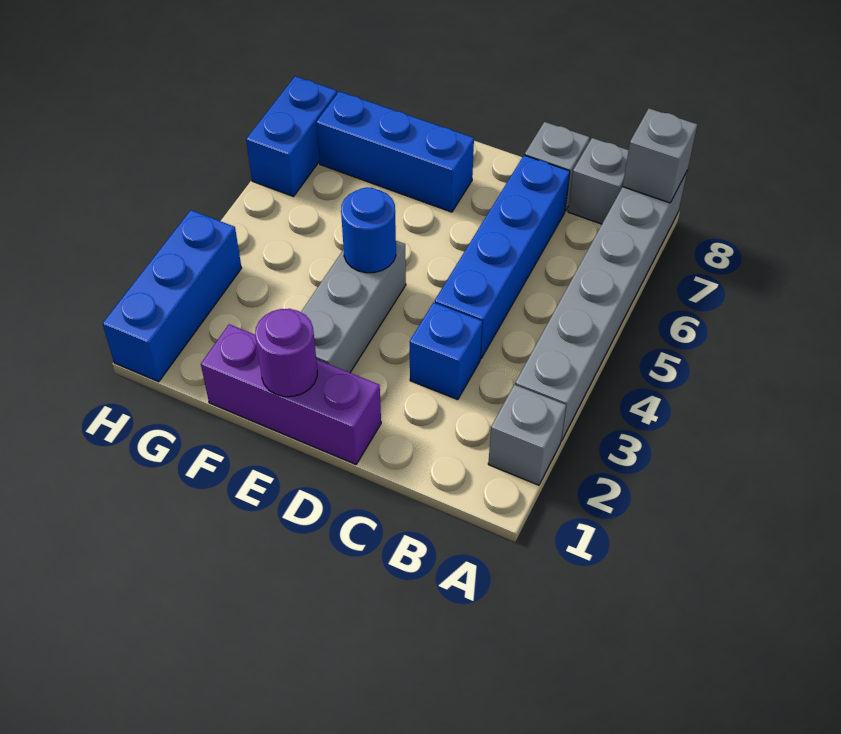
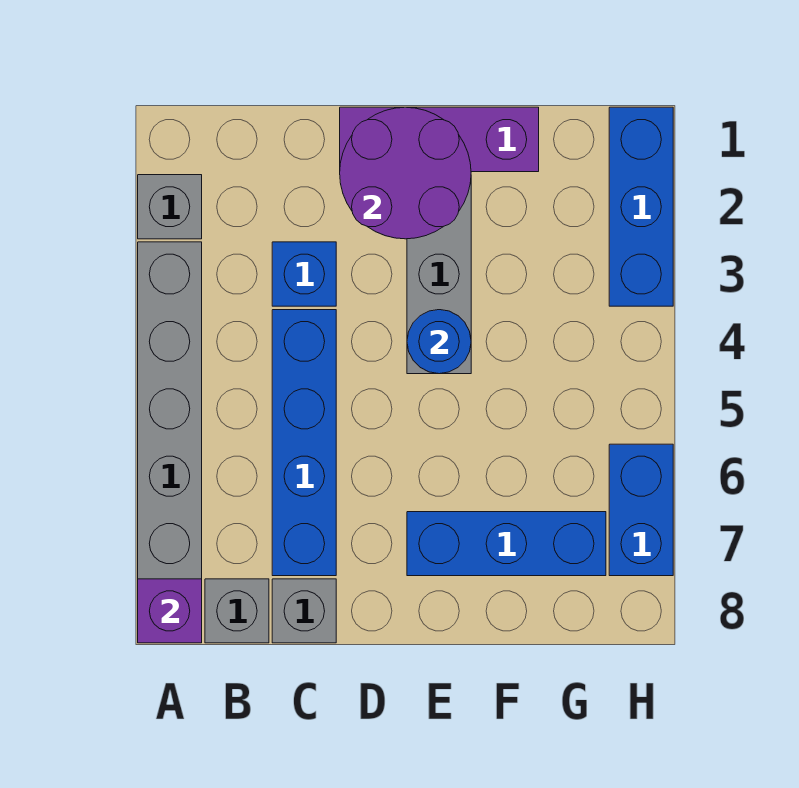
grey brick A8 level 2 -> purple brick A8 level 2
purple round brick E1 level 2 -> purple round brick D1:E2 level 2

